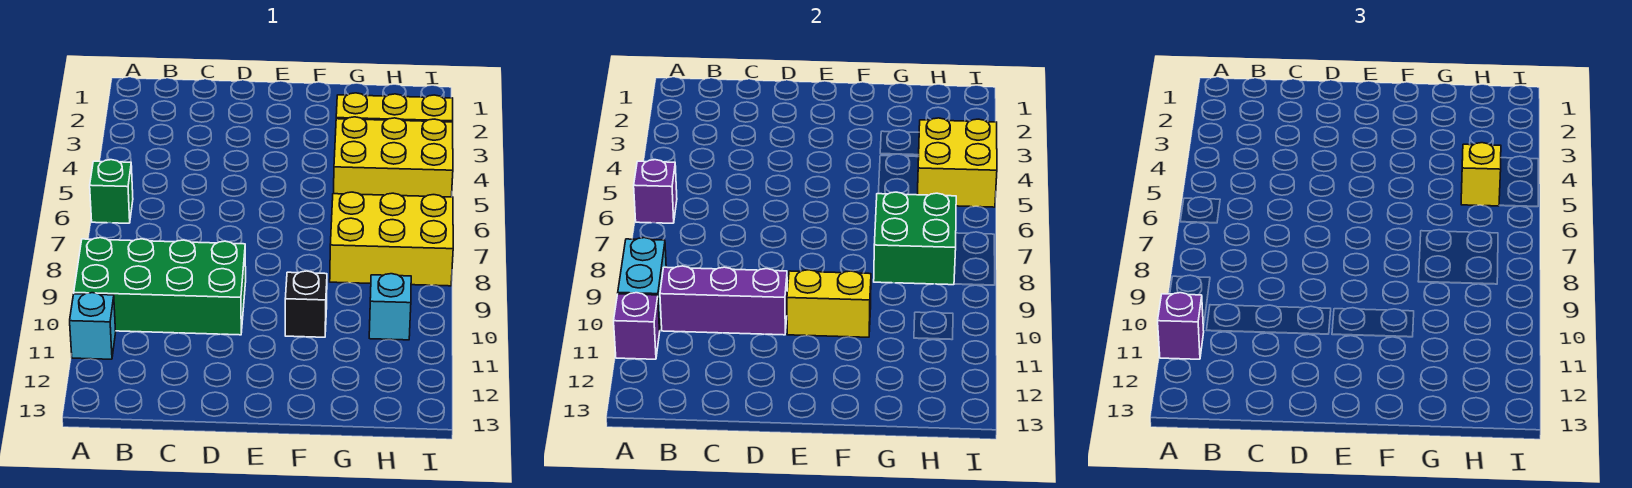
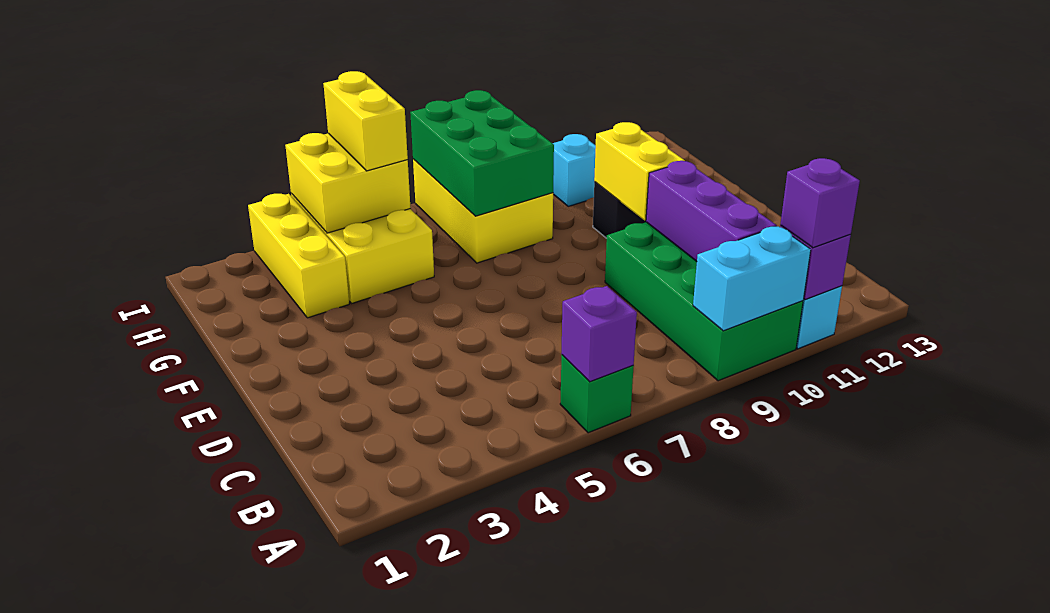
green brick G7:H8 level 2 -> green brick G7:I8 level 2
yellow brick H5 level 3 -> yellow brick H5:I5 level 3

